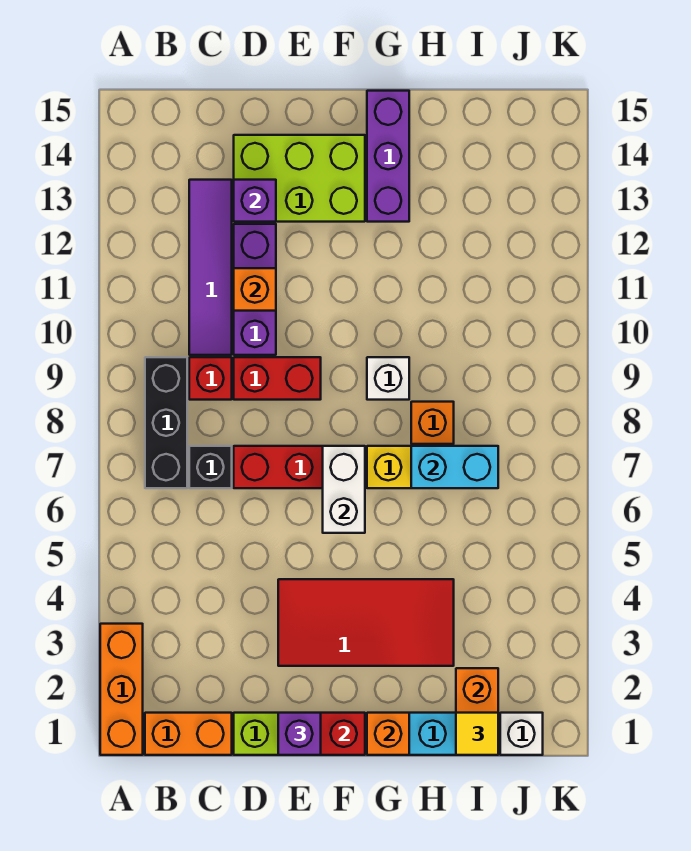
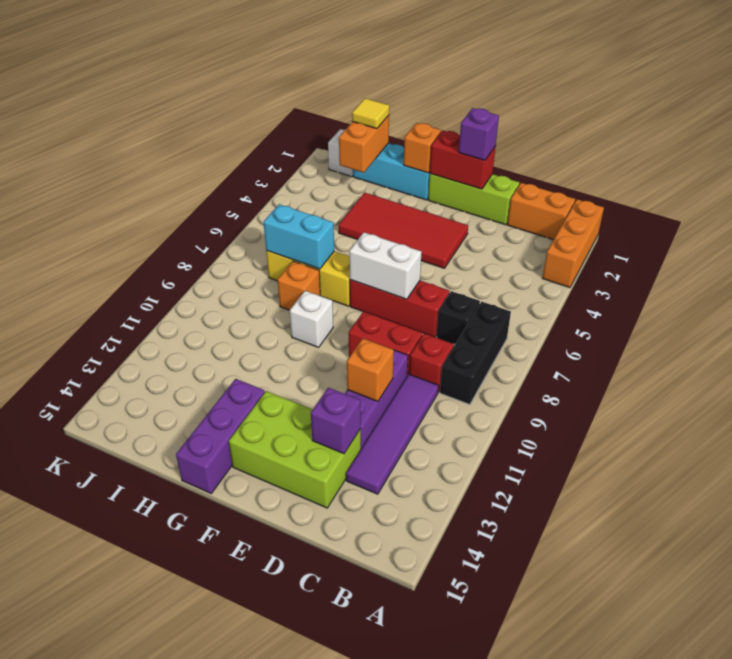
white brick F6:F7 level 2 -> white brick E7:F7 level 2

